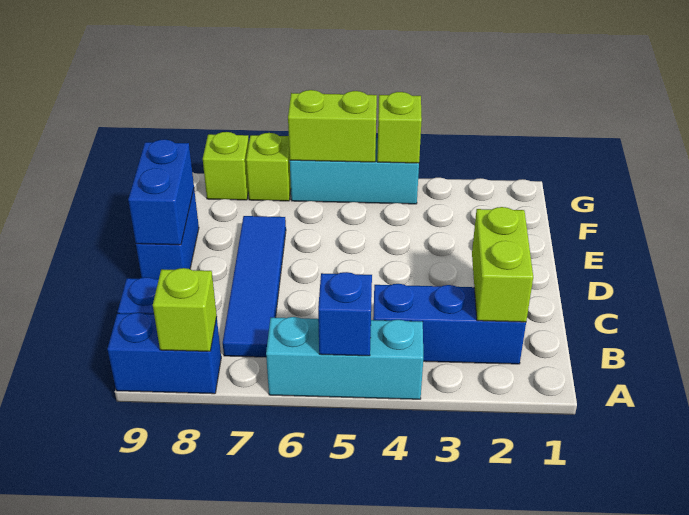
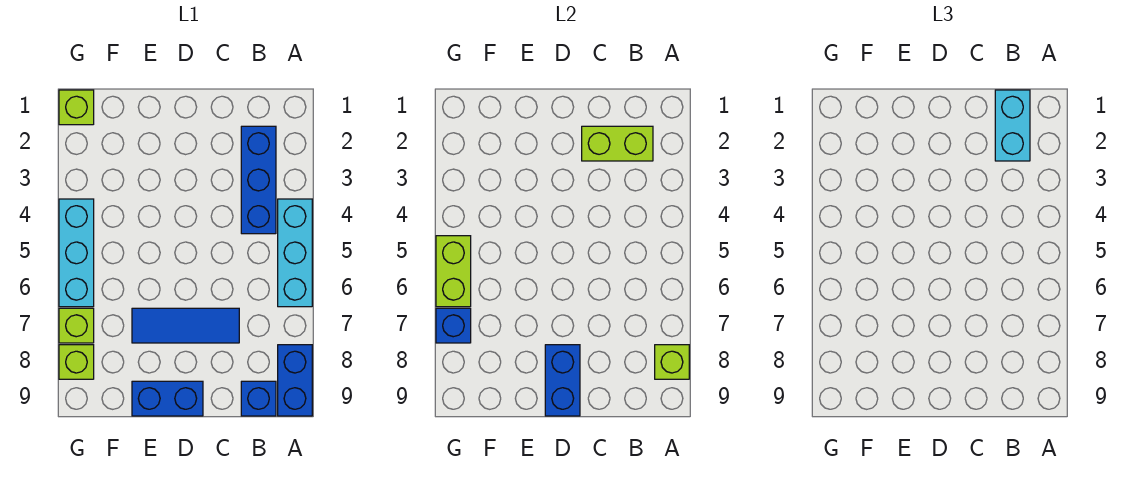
blue brick A5 level 2 -> blue brick G7 level 2
none -> cyan brick B1:B2 level 3
blue tile B7:E7 level 1 -> blue tile C7:E7 level 1
blue brick D9:E9 level 2 -> blue brick D8:D9 level 2
lime brick G4 level 2 -> lime brick G1 level 1

